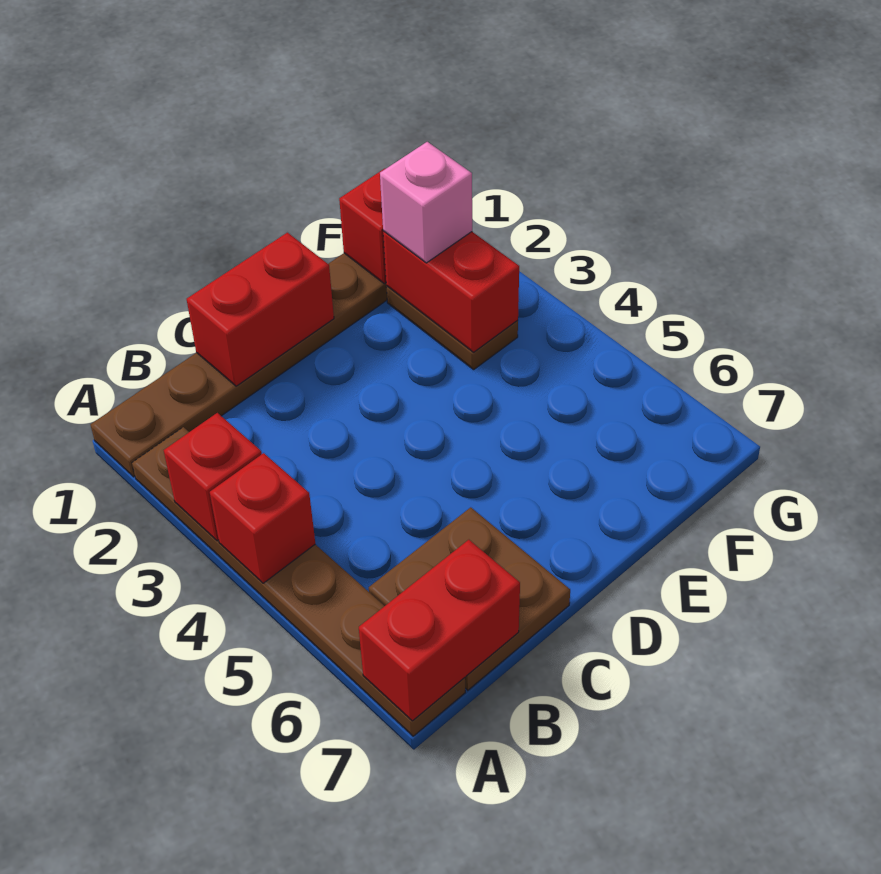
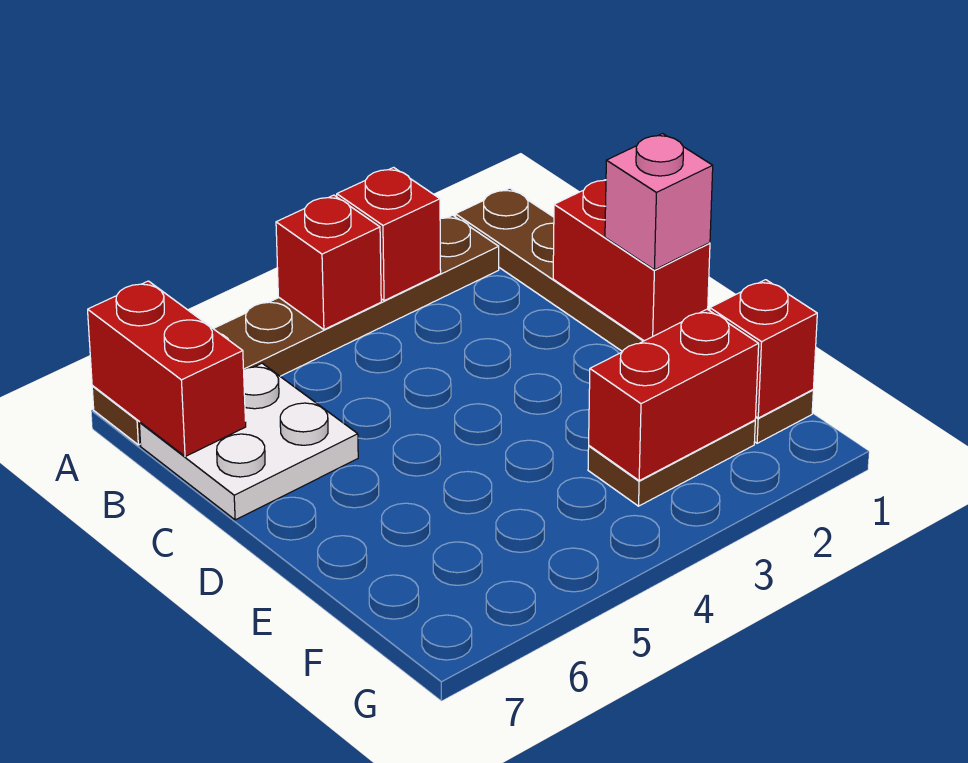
brown plate B6:C7 level 1 -> white plate B6:C7 level 1
pink brick F2 level 3 -> pink brick D1 level 3

